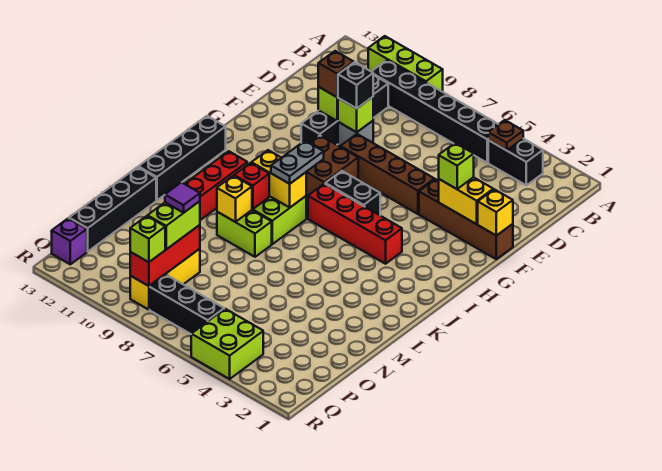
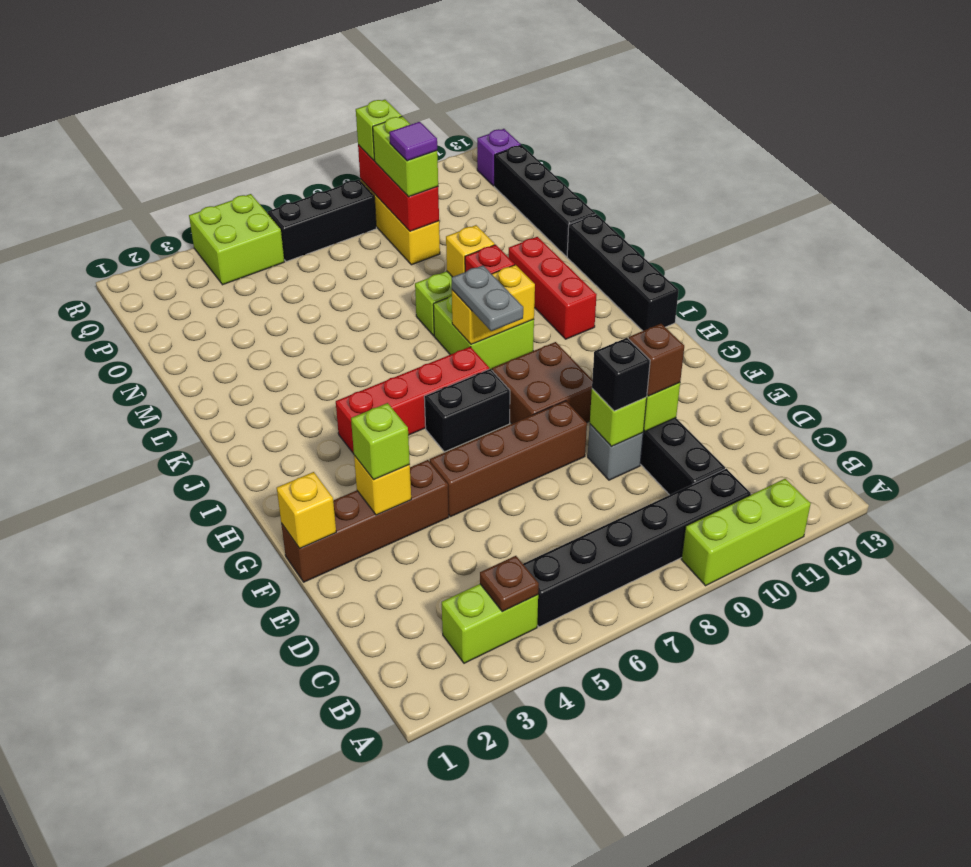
black brick B3:B4 level 1 -> lime brick B3:B4 level 1
yellow brick F2:F3 level 2 -> yellow brick F3 level 2

